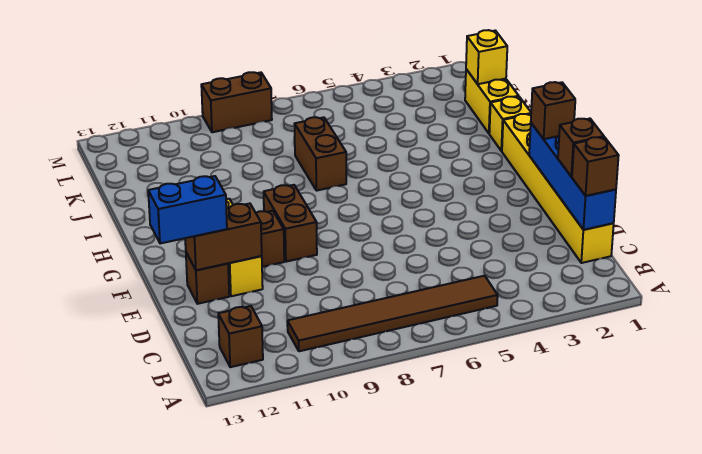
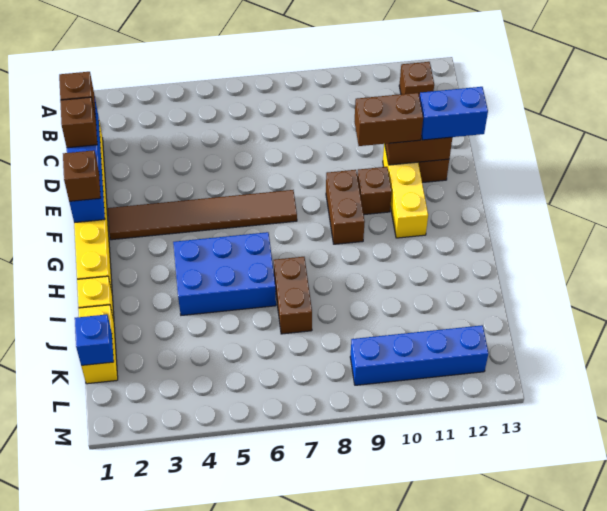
brown tile B5:B10 level 1 -> brown tile F2:F7 level 1
none -> blue brick H4:I6 level 1
yellow brick K1 level 2 -> blue brick K1 level 2
none -> blue brick L9:L12 level 1
brown brick M8:M9 level 1 -> brown brick E10:E11 level 3

